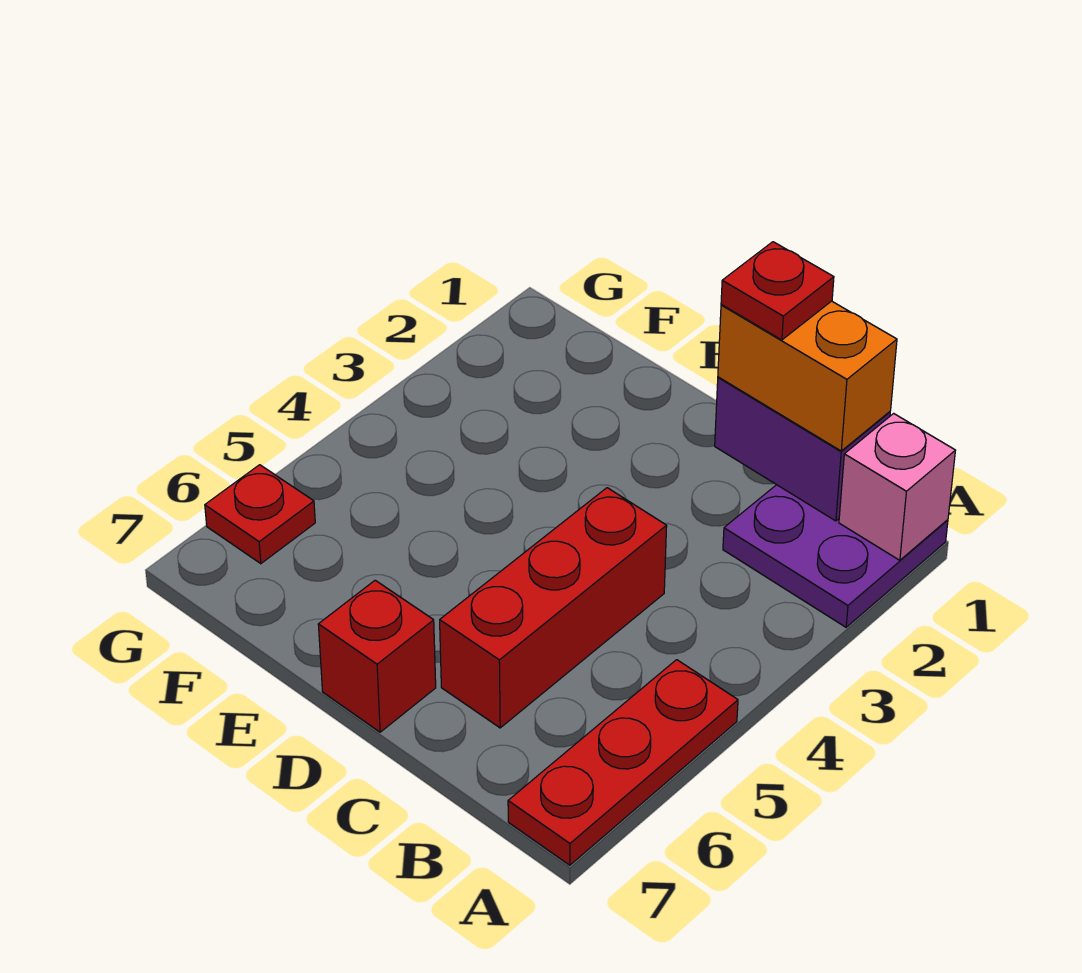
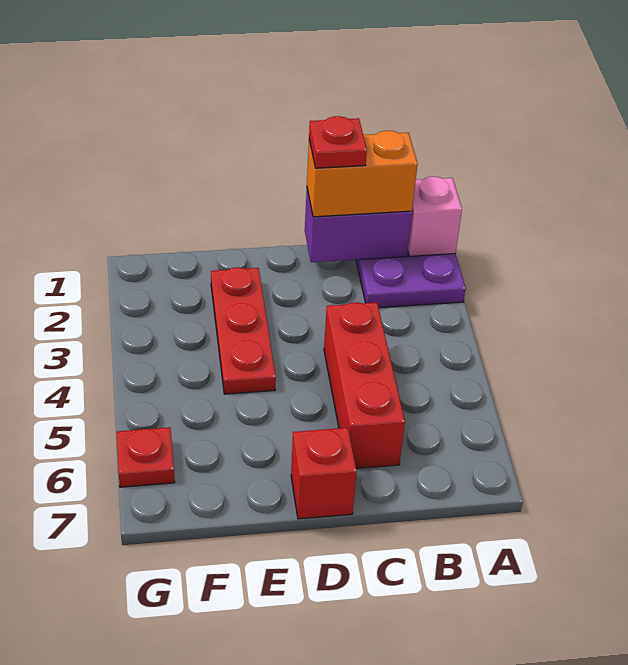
red plate A5:A7 level 1 -> red plate E2:E4 level 1

